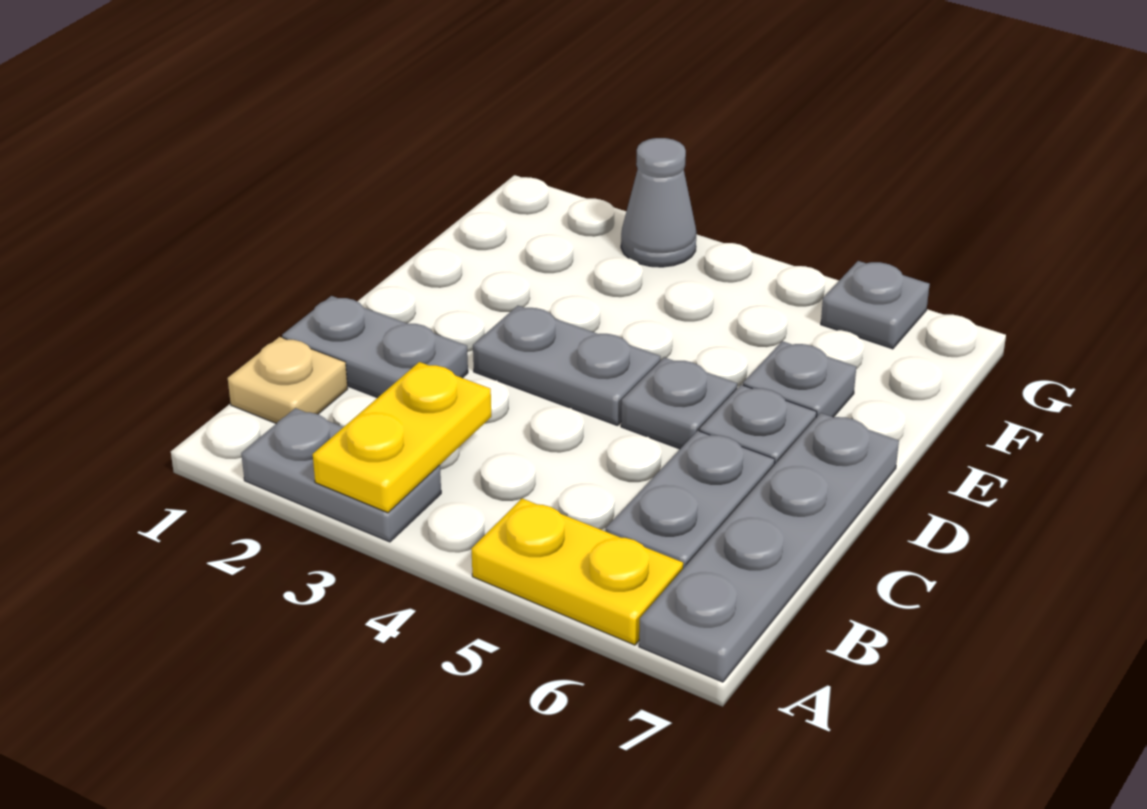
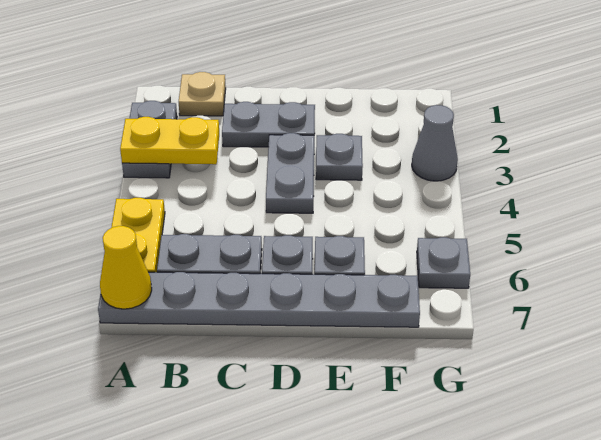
grey plate A7:D7 level 1 -> grey plate A7:F7 level 1
none -> yellow cone A7 level 2
grey plate C1:C2 level 1 -> grey plate C2:D2 level 1
grey plate D5 level 1 -> grey plate E3 level 1

